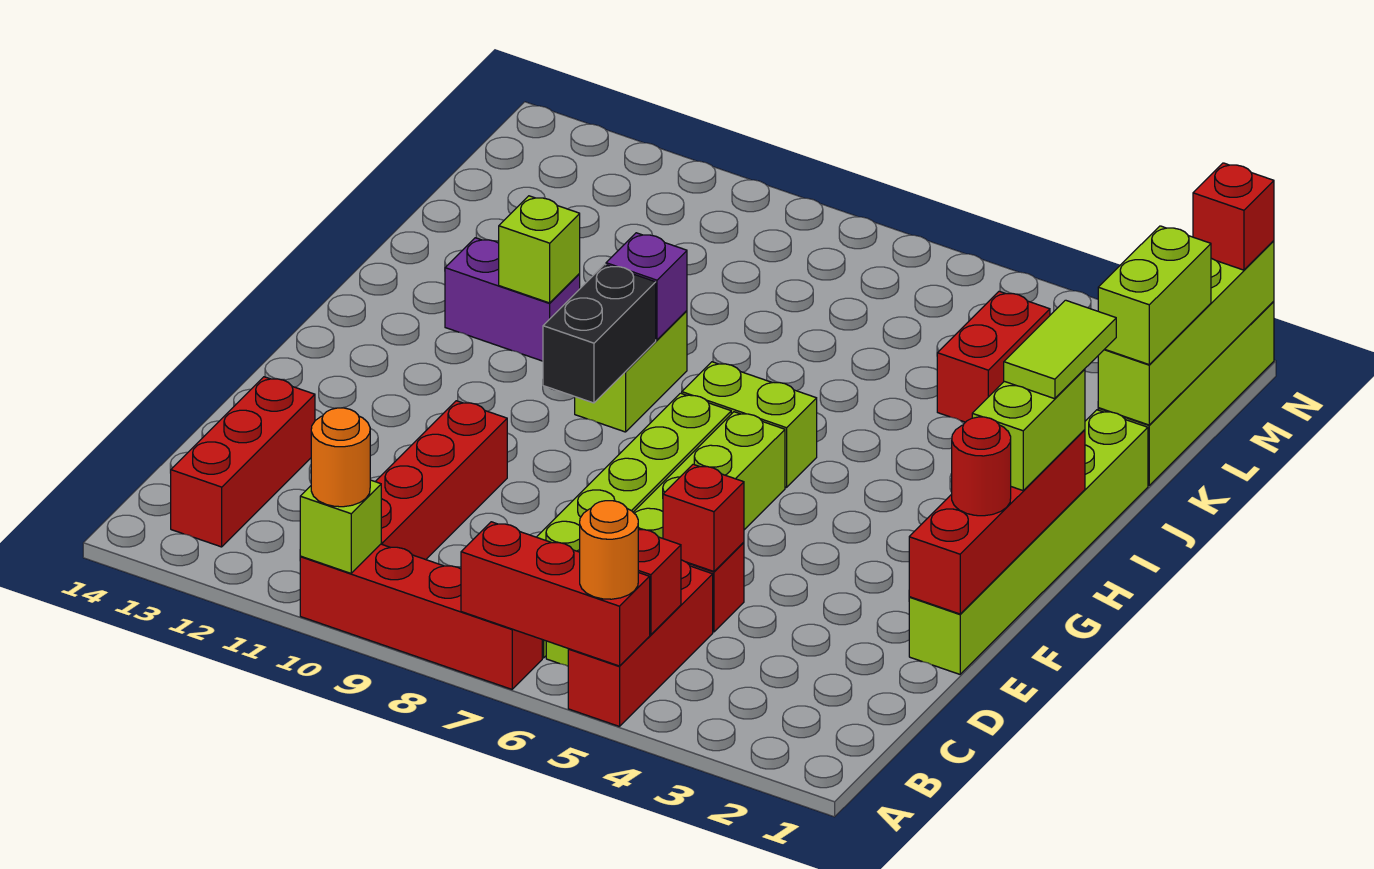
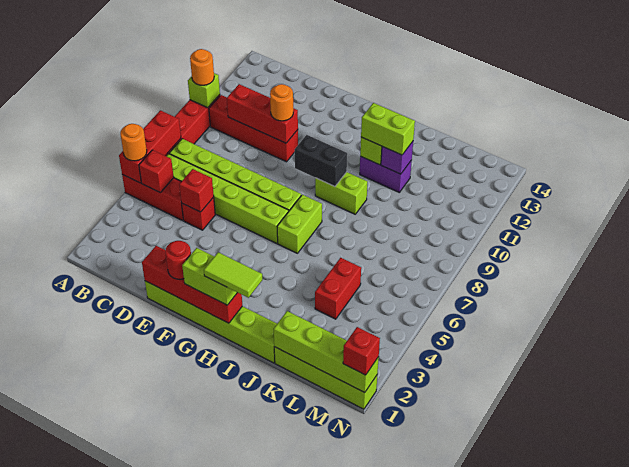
red brick B13:D13 level 1 -> red brick C10:E10 level 2
none -> orange round brick E10 level 3
purple brick I9 level 2 -> purple brick J11 level 2
purple brick I11:I12 level 1 -> purple brick I11:J11 level 1
lime brick K1:L1 level 3 -> lime brick I11:J11 level 3
red brick K4:L4 level 1 -> red brick K4:K5 level 1

